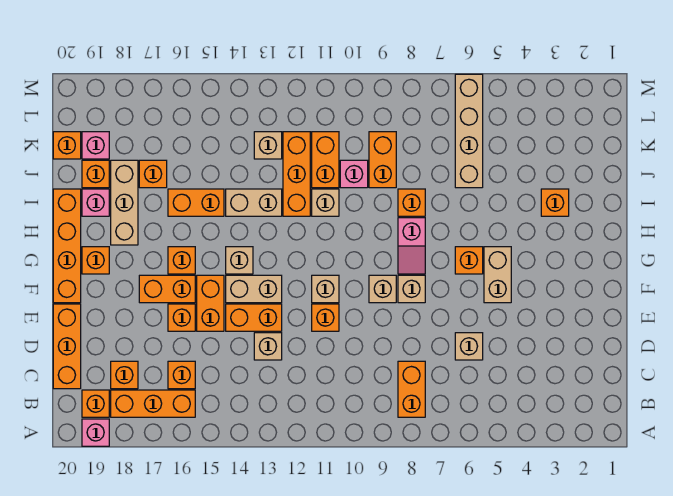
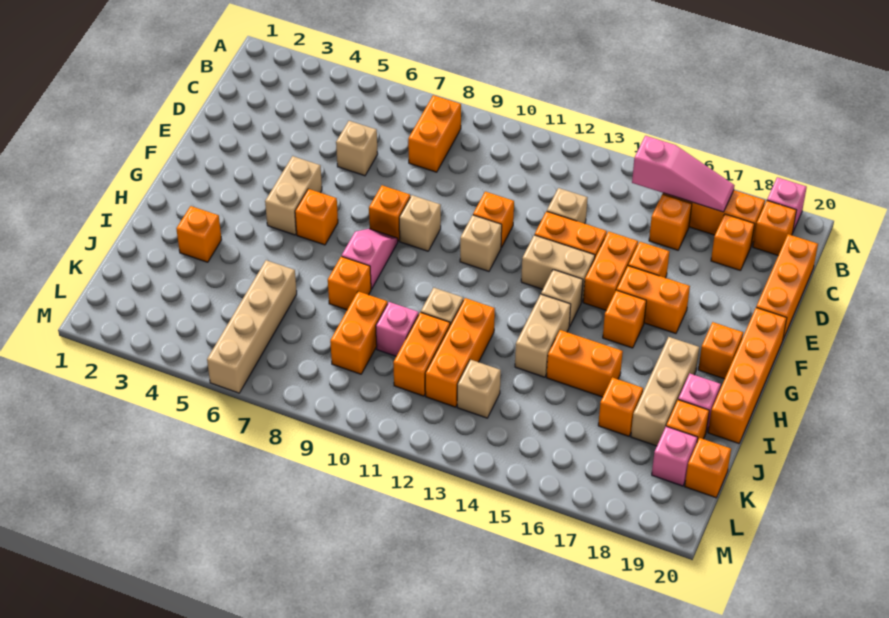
none -> pink slope B15:B17 level 2 top 15
tan brick F8 level 1 -> orange brick F8 level 1
tan brick I13:I14 level 1 -> tan brick H14:I14 level 1

